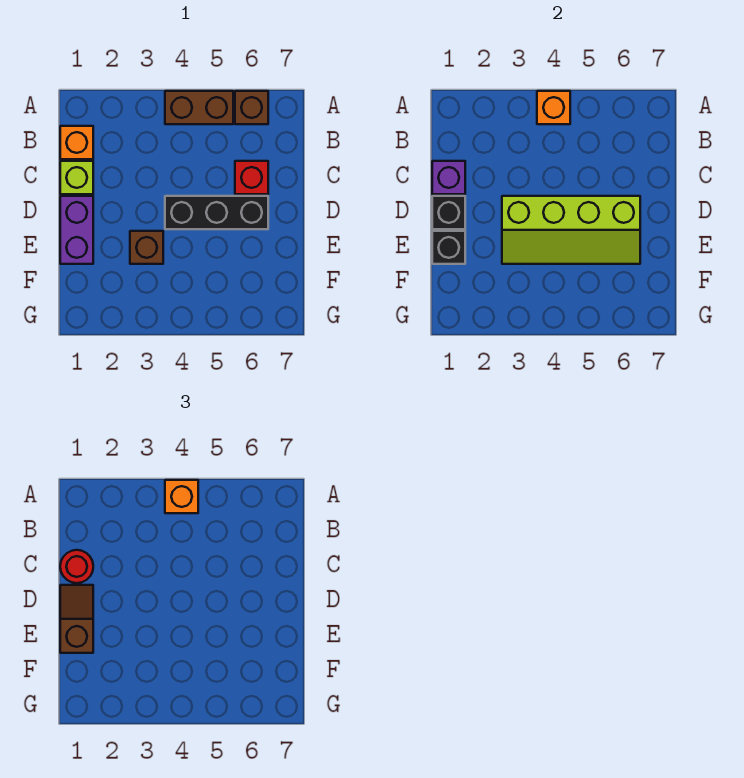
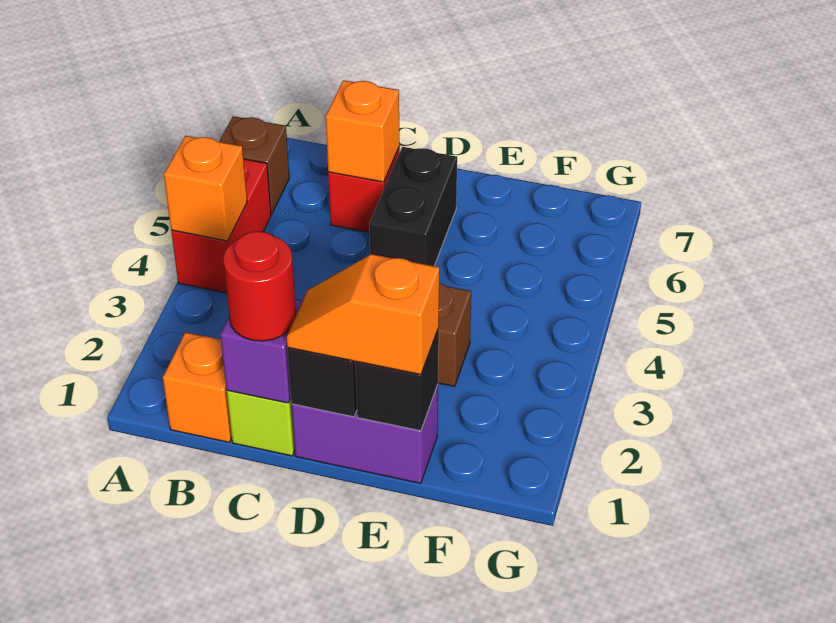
brown brick A4:A5 level 1 -> red brick A4:A5 level 1
orange brick A4 level 3 -> orange brick C6 level 2
brown slope D1:E1 level 3 top E -> orange slope D1:E1 level 3 top E
lime slope D3:E6 level 2 top D -> none
black brick D4:D6 level 1 -> black brick D5:D6 level 1

